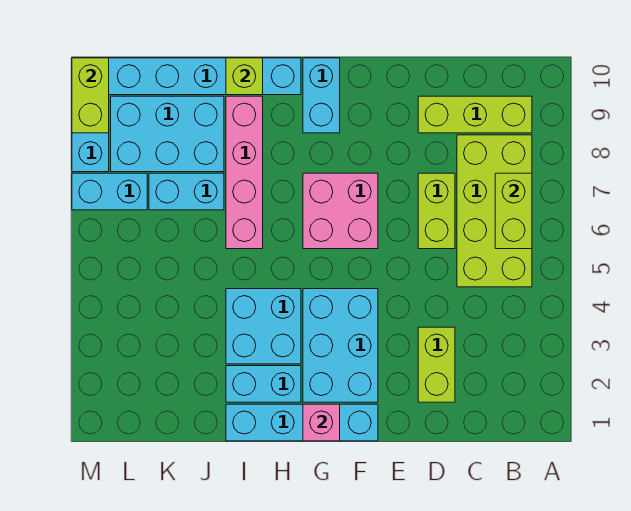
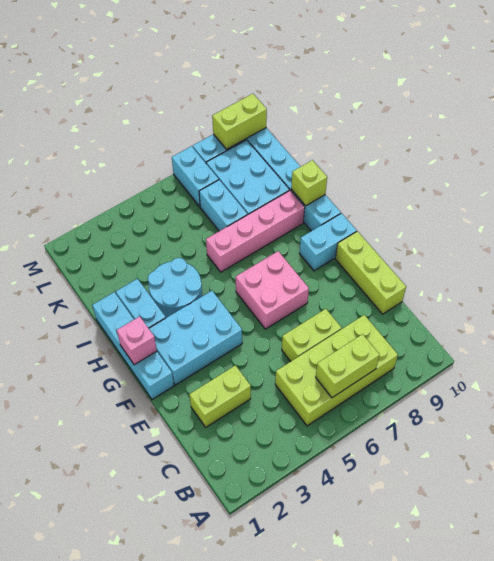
lime brick B9:D9 level 1 -> lime brick D10:F10 level 1
cyan brick H3:I4 level 1 -> cyan round brick H3:I4 level 1

